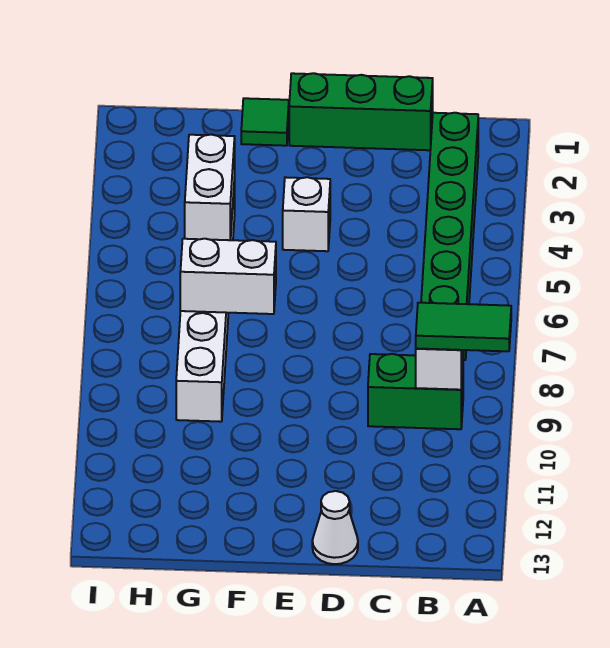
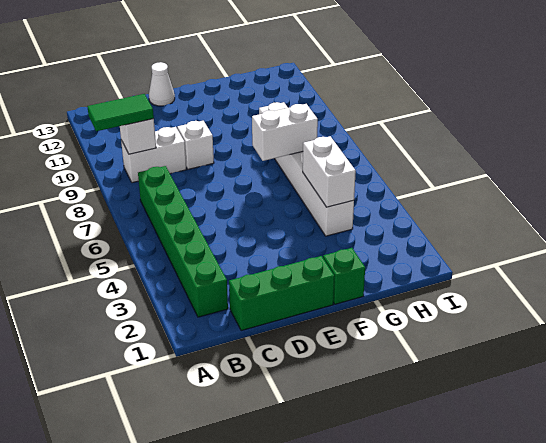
green brick B9:C9 level 1 -> white brick B9:C9 level 1
white brick E4 level 1 -> white brick D9 level 1
green tile F1 level 1 -> green brick F1 level 1

